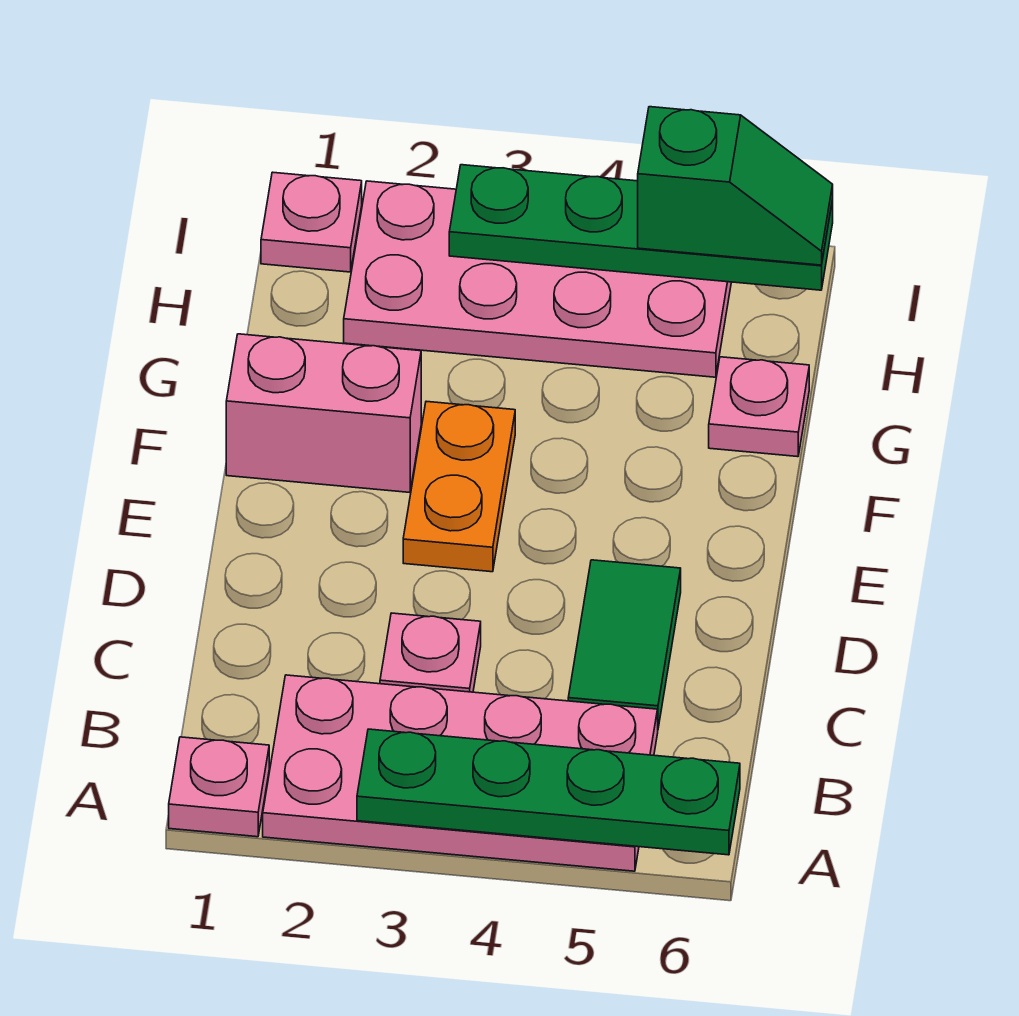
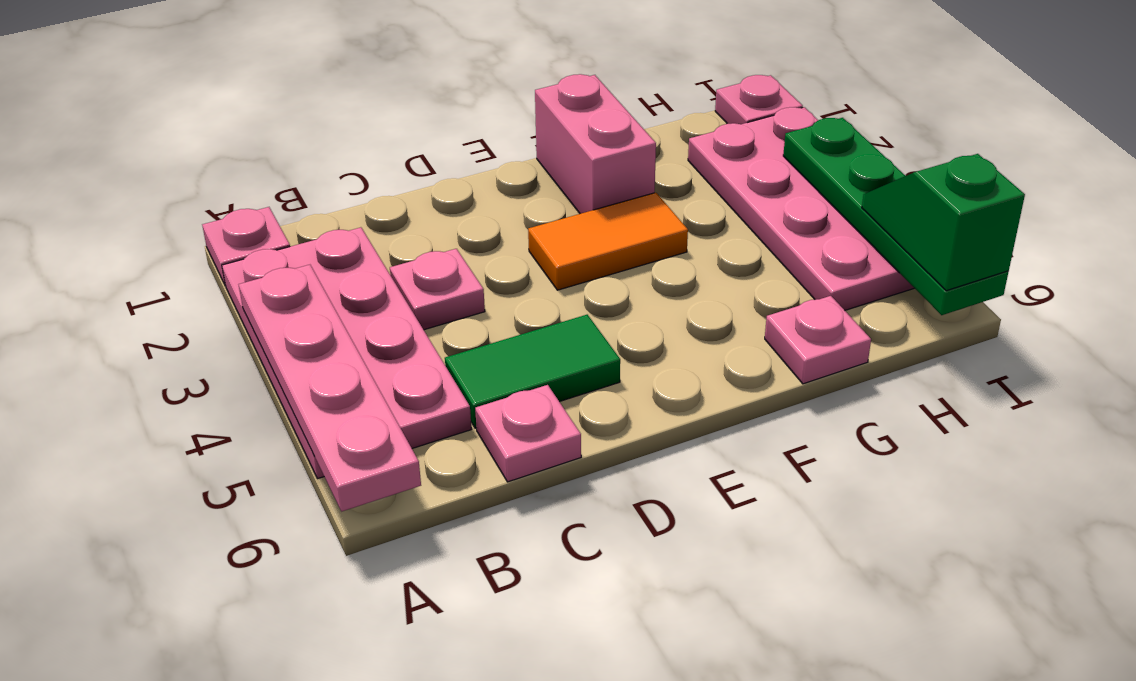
green plate A3:A6 level 2 -> pink plate A3:A6 level 2
none -> pink plate C6 level 1
orange plate E3:F3 level 1 -> orange tile E3:F3 level 1
green slope I5:I6 level 3 top 5 -> green slope I5:I6 level 3 top 6

